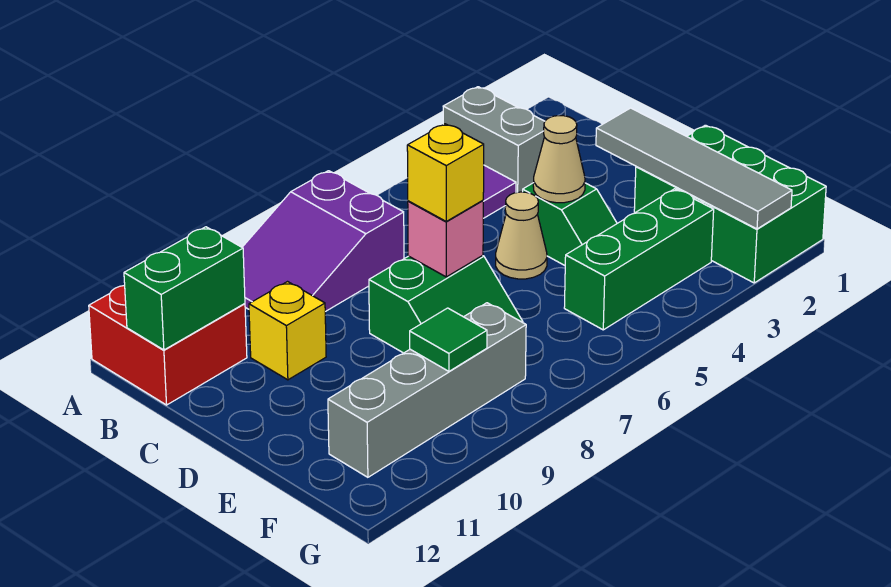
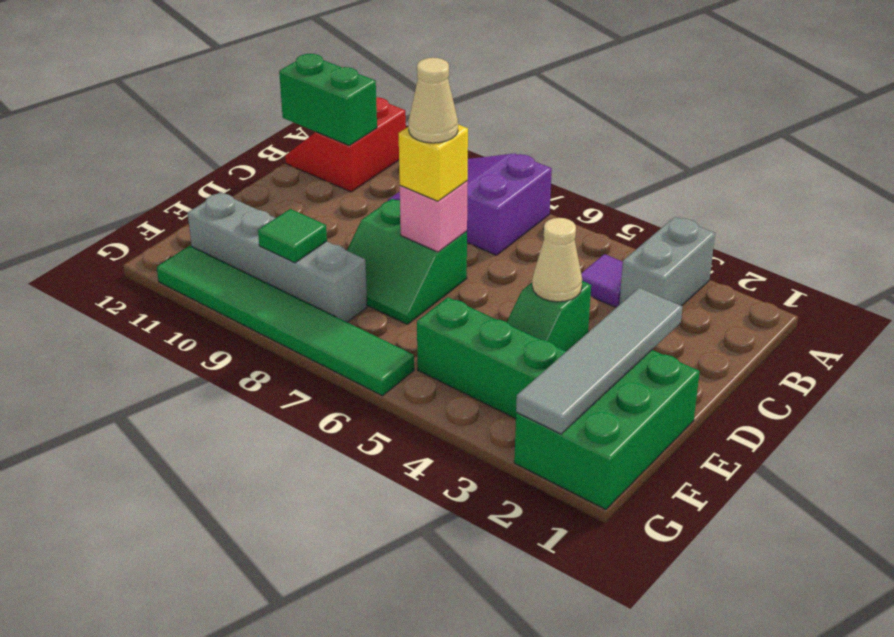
red brick A11:B12 level 1 -> red slope A11:B12 level 1 top 11
yellow brick C10 level 1 -> none
tan cone D5 level 1 -> tan cone D7 level 4
none -> green tile G6:G11 level 1

